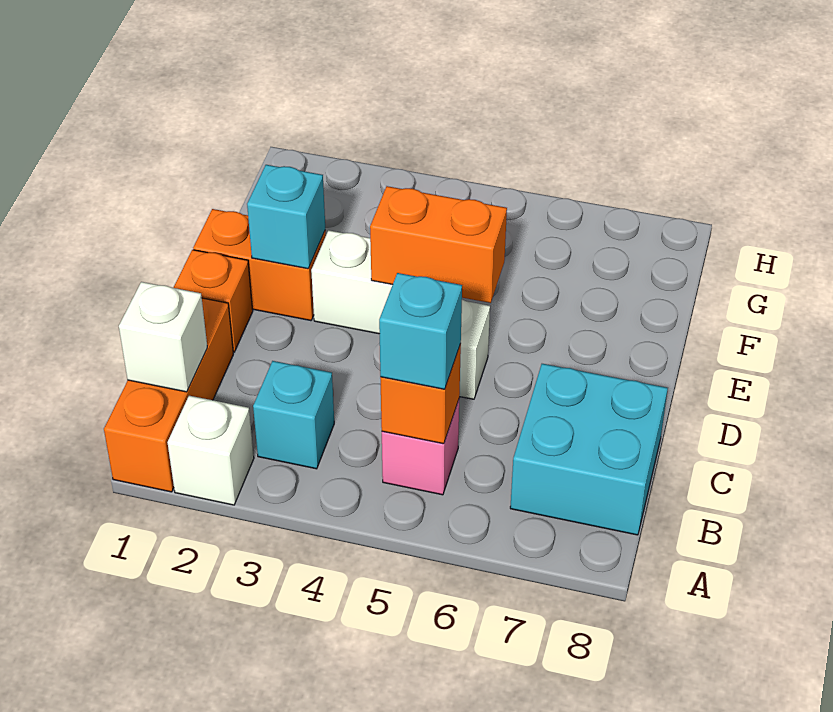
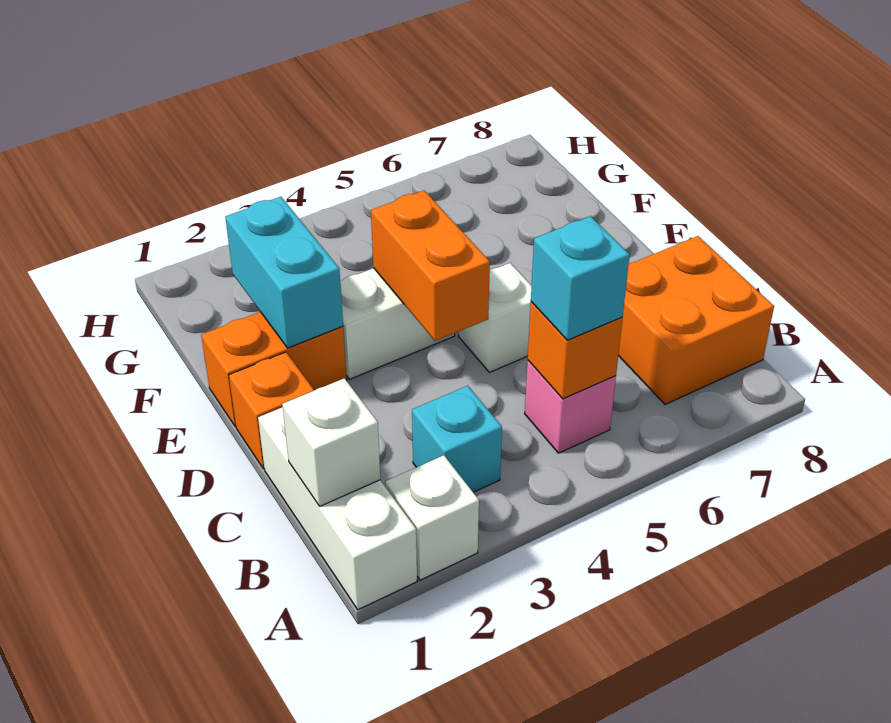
orange brick A1:C1 level 1 -> white brick A1:C1 level 1
cyan brick B7:C8 level 1 -> orange brick B7:C8 level 1
cyan brick E2 level 2 -> cyan brick E2:F2 level 2
orange brick E4:E5 level 2 -> orange brick D4:E4 level 2

